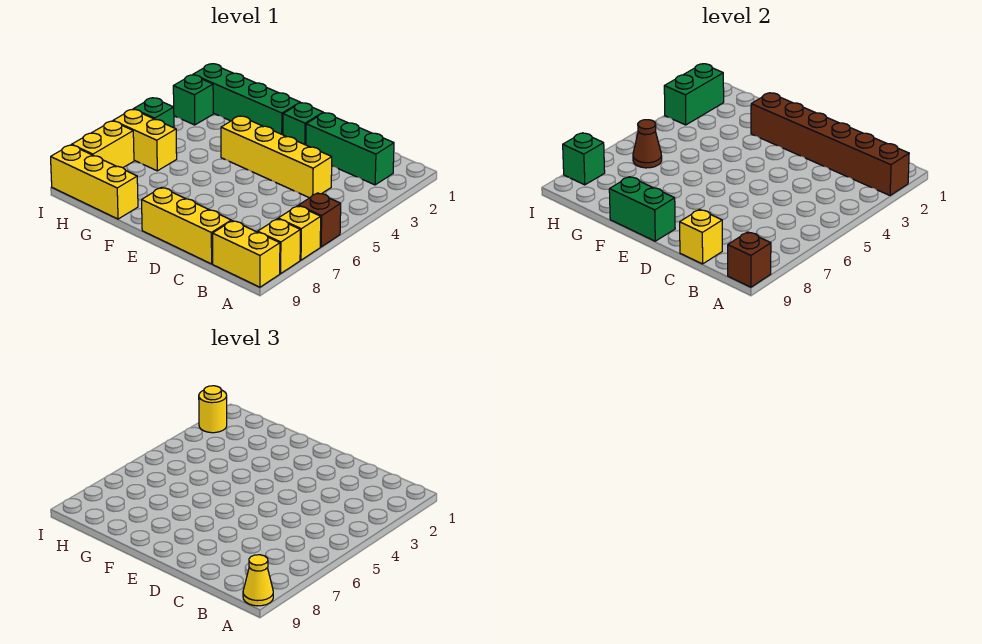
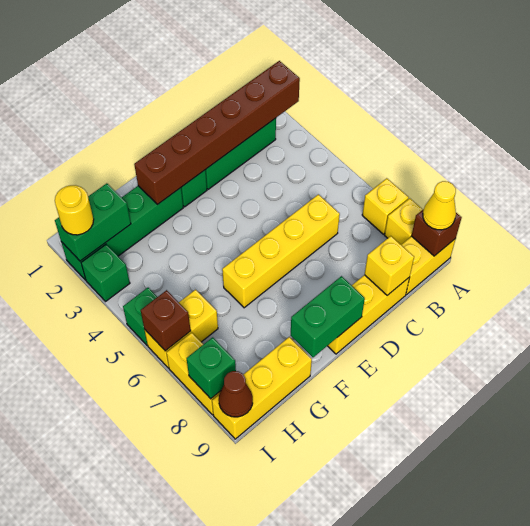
brown brick A6 level 1 -> brown brick I6 level 2
yellow brick C4:F4 level 1 -> yellow brick C6:F6 level 1
brown cone H6 level 2 -> brown cone I9 level 2
green brick I2:I3 level 2 -> green brick H2:I2 level 2

